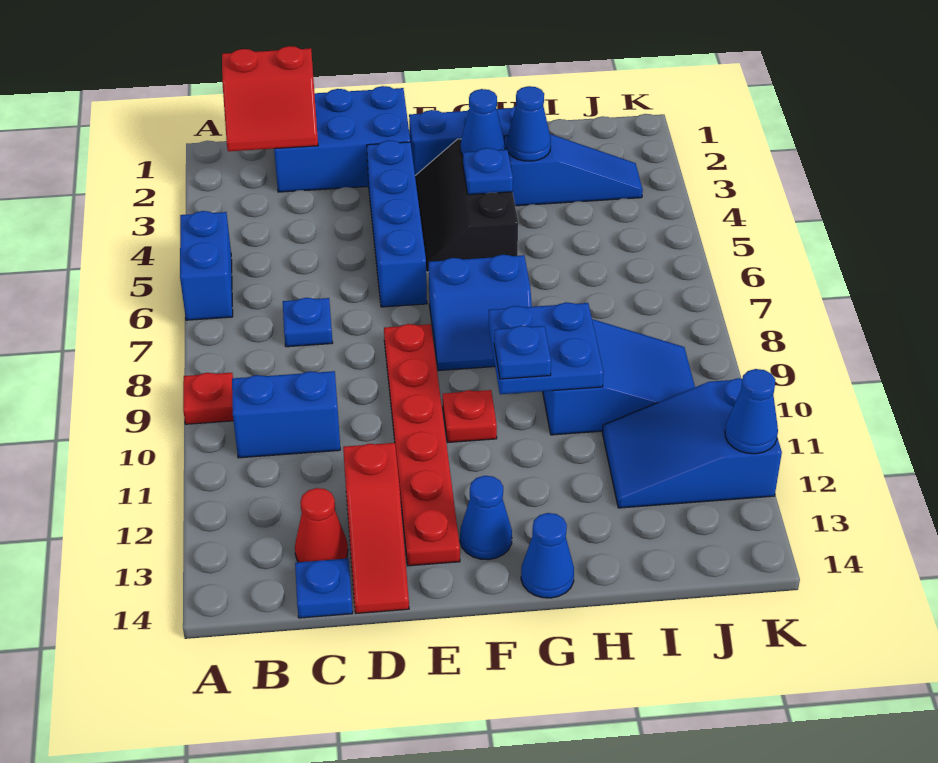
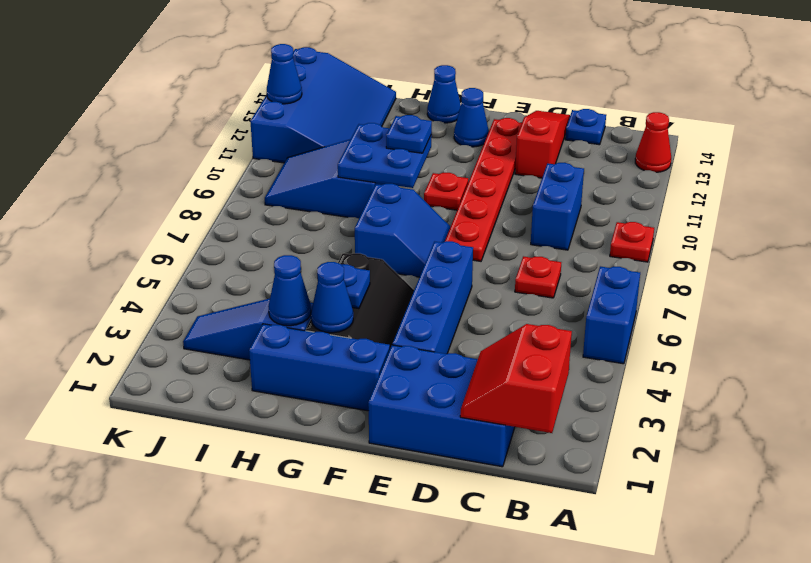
red slope B1:C2 level 2 top 1 -> red slope B1:C2 level 2 top B
blue brick B10:C10 level 1 -> blue brick C9:C10 level 1
blue plate C7 level 1 -> red plate C7 level 1
red cone C13 level 1 -> red cone A13 level 1
blue slope F7:G8 level 1 top 7 -> blue slope F7:G8 level 1 top G
blue slope I11:K12 level 1 top K -> blue slope I11:K14 level 1 top K

